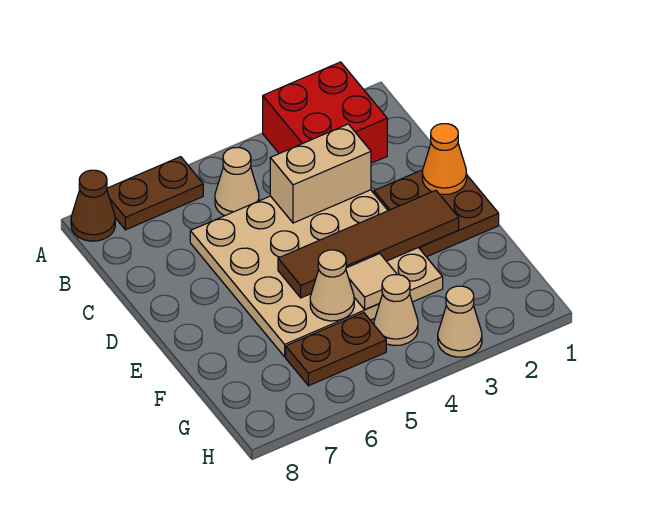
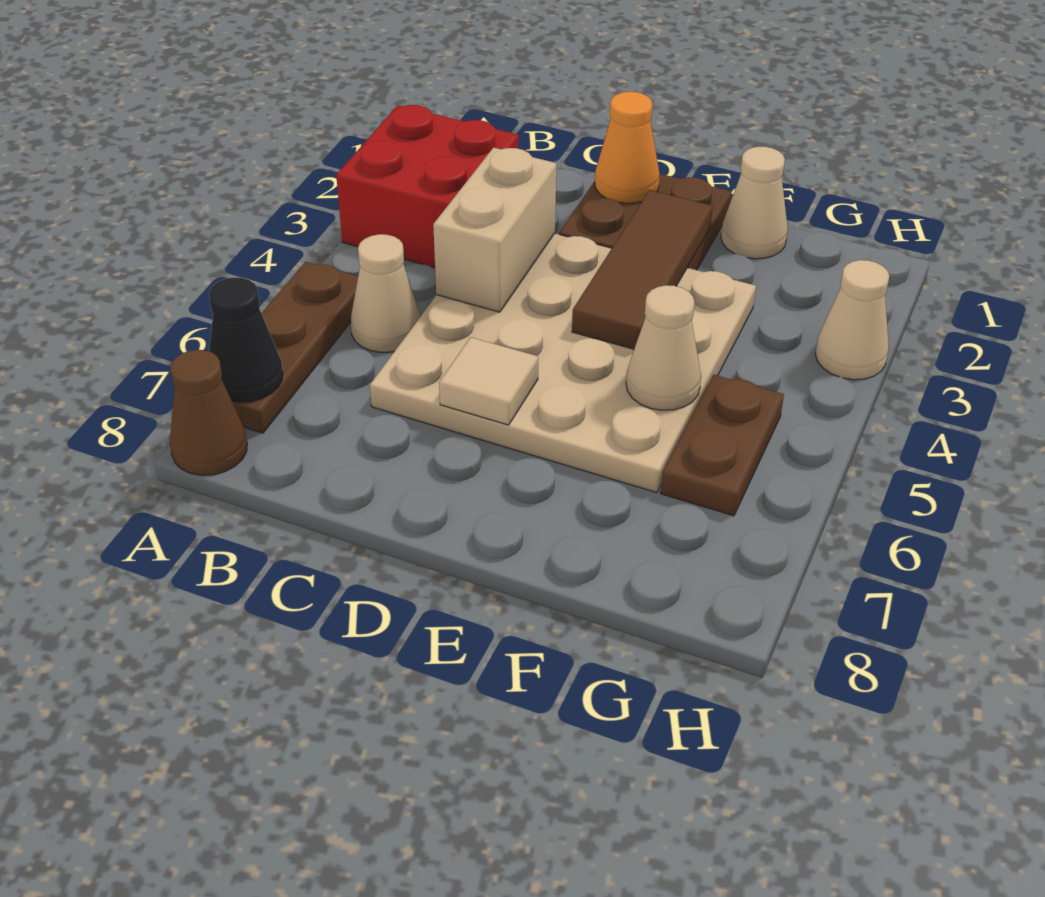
brown plate A6:A7 level 1 -> brown plate A5:A7 level 1
none -> black cone A7 level 2
brown tile E2:E5 level 2 -> brown tile E2:E4 level 2
tan tile F4 level 2 -> tan tile D6 level 2
tan cone G4 level 1 -> tan cone F1 level 1

